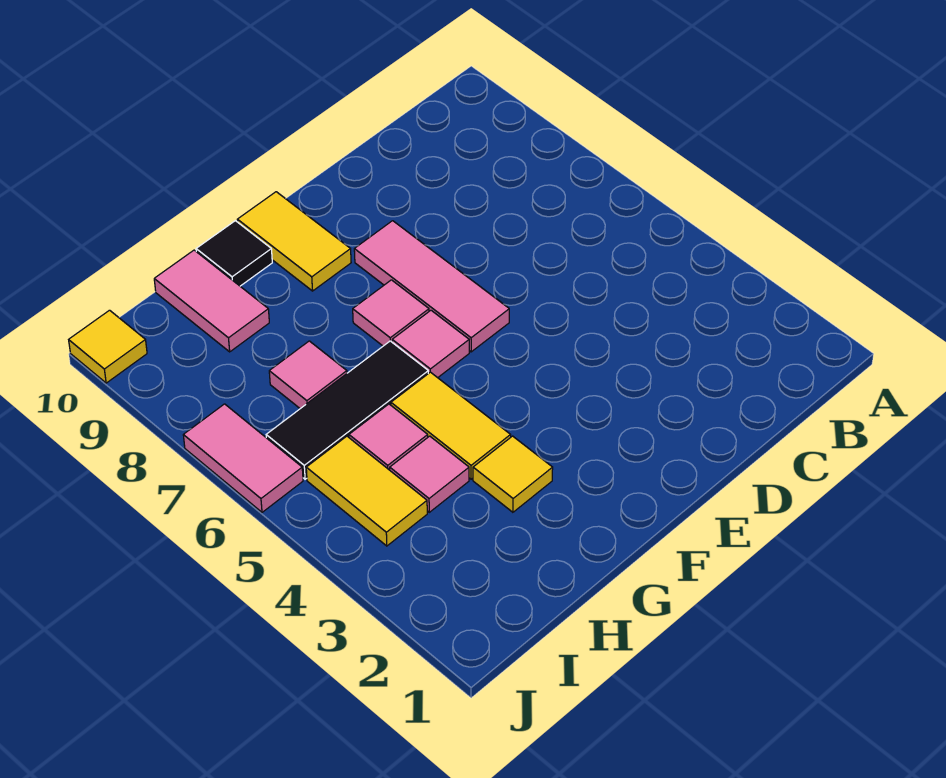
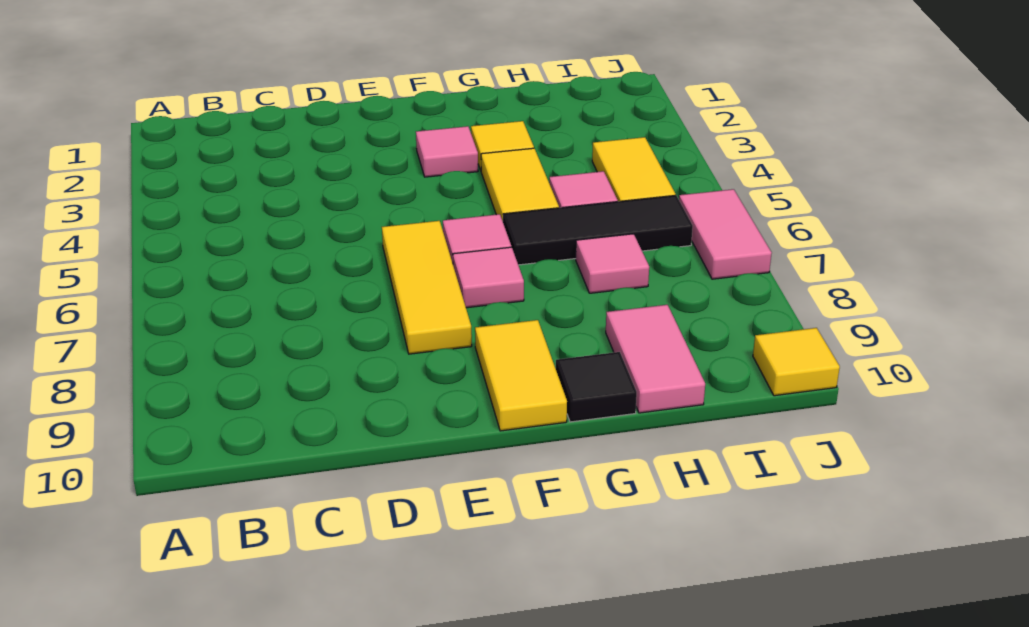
pink tile E6:E8 level 1 -> yellow tile E6:E8 level 1
pink tile H4 level 1 -> pink tile F3 level 1

